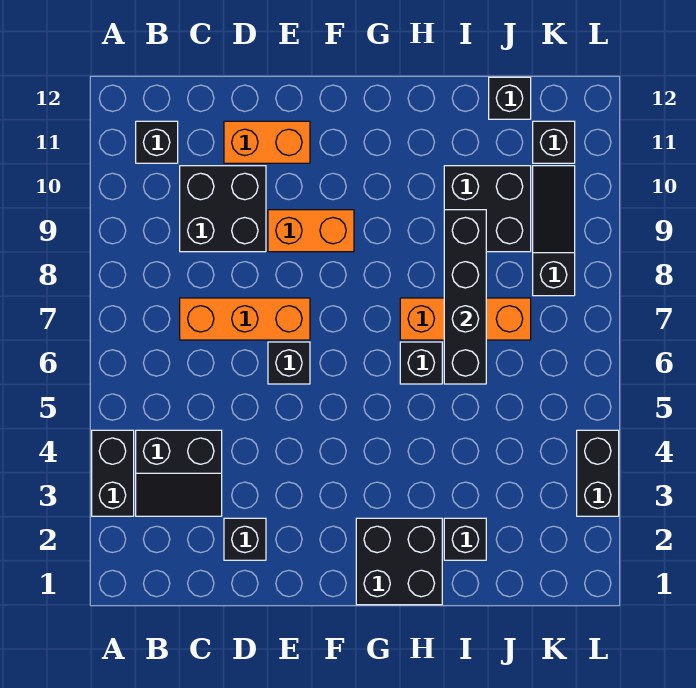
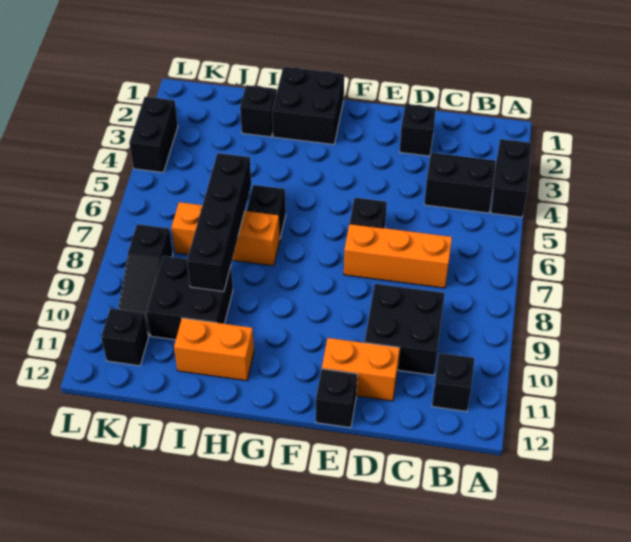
orange brick E9:F9 level 1 -> orange brick H11:I11 level 1
black brick J12 level 1 -> black brick E12 level 1

